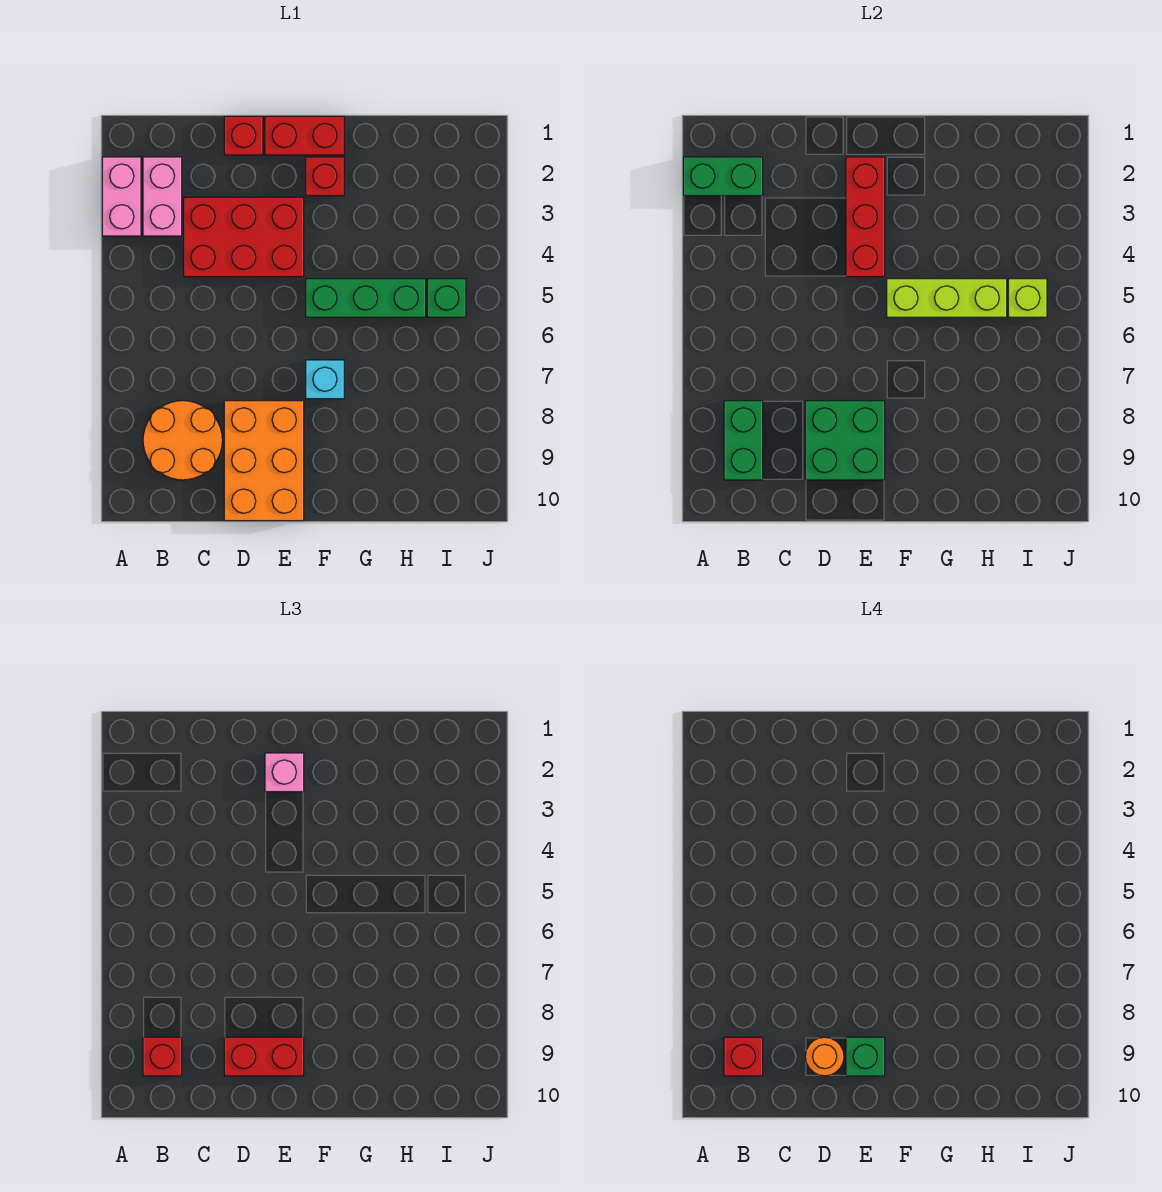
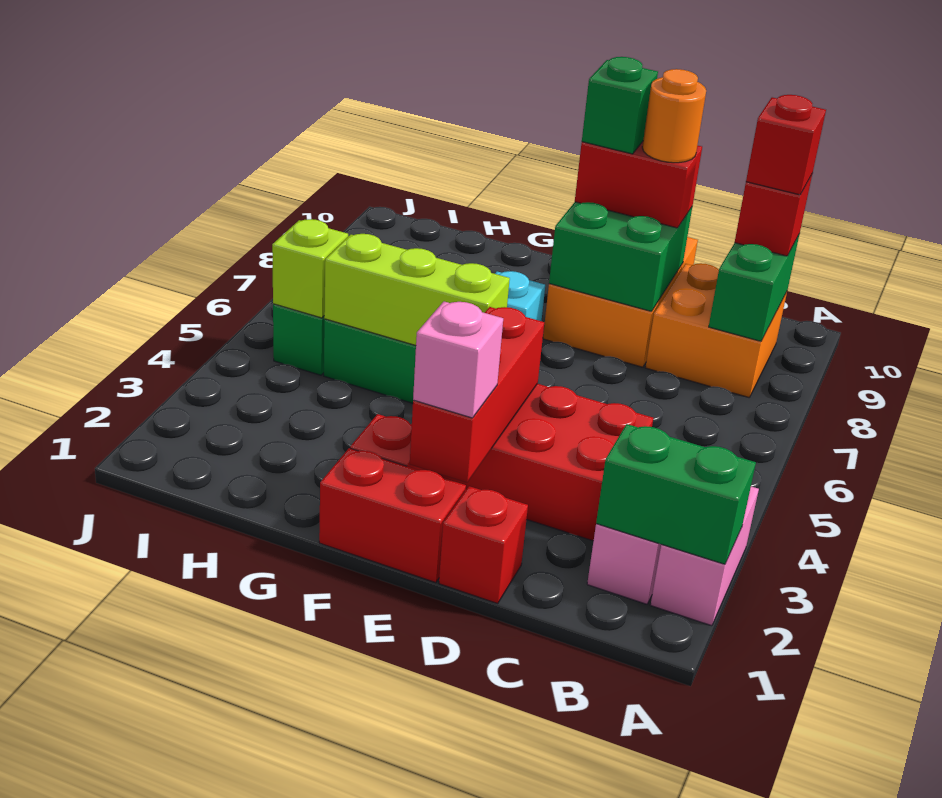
orange round brick B8:C9 level 1 -> orange brick B8:C9 level 1

